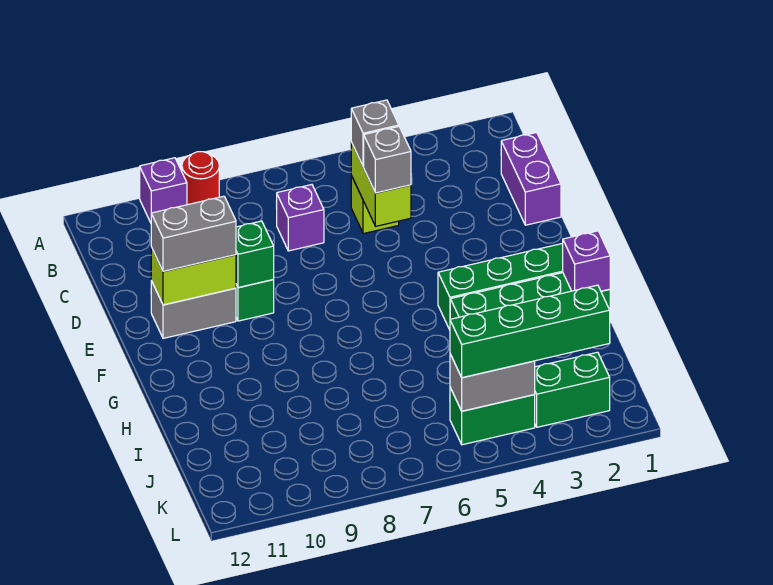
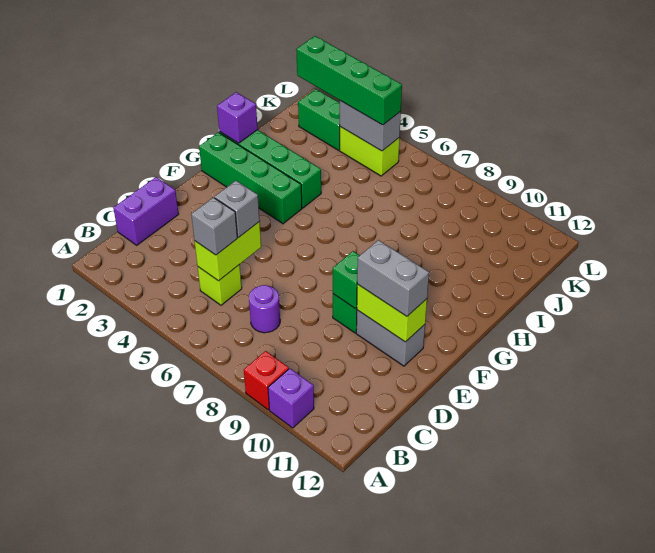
red round brick A9 level 1 -> red brick A9 level 1
purple brick C7 level 1 -> purple round brick C7 level 1
green brick K4:K5 level 1 -> lime brick K4:K5 level 1

